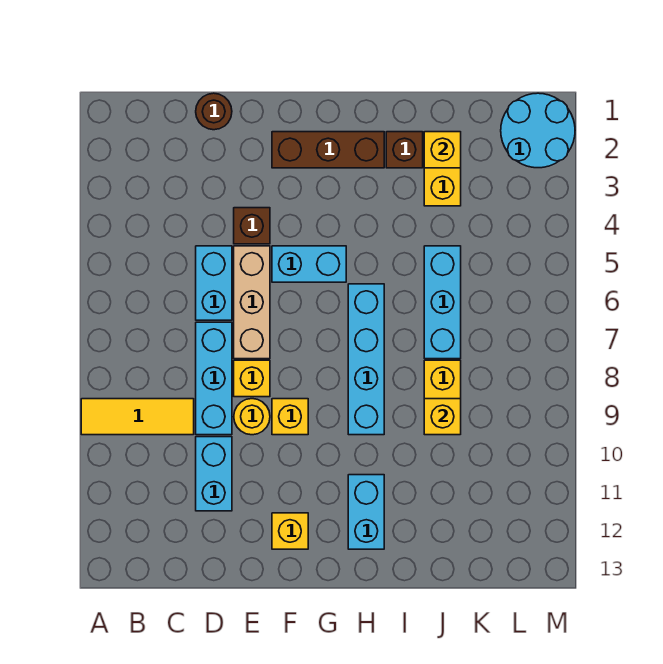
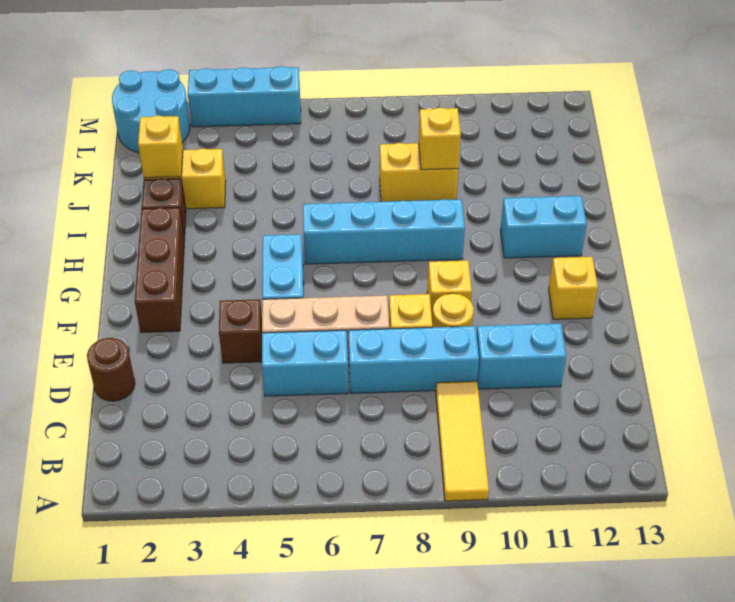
cyan brick J5:J7 level 1 -> cyan brick M3:M5 level 1

